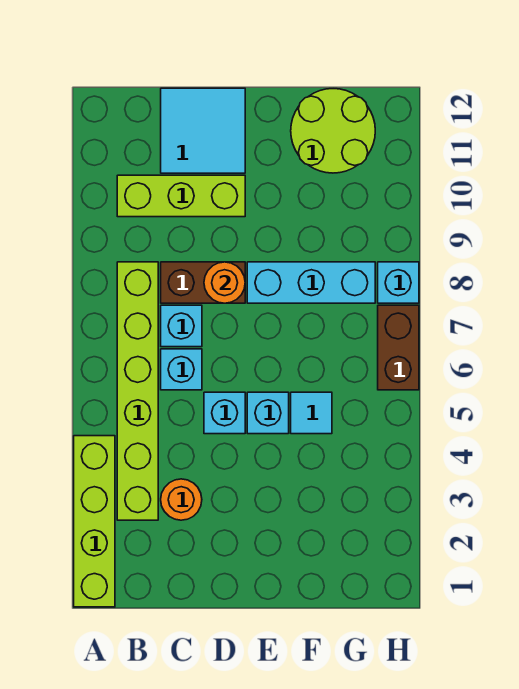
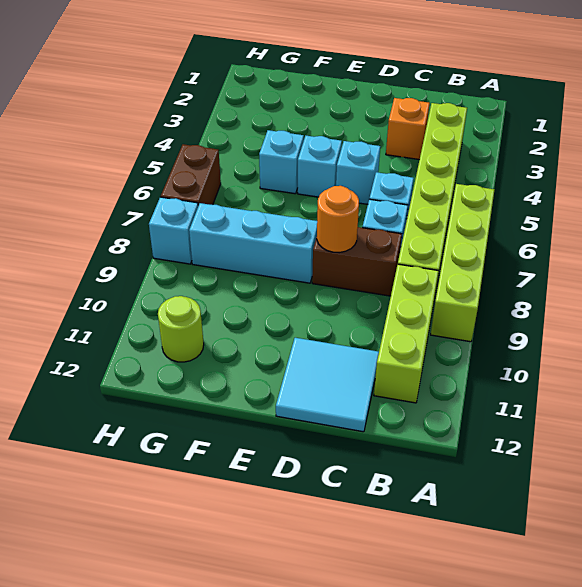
lime brick A1:A4 level 1 -> lime brick A6:A9 level 1
lime brick B10:D10 level 1 -> lime brick B9:B11 level 1
orange round brick C3 level 1 -> orange brick C3 level 1
cyan tile F5 level 1 -> cyan brick F5 level 1
lime round brick F11:G12 level 1 -> lime round brick G11 level 1

